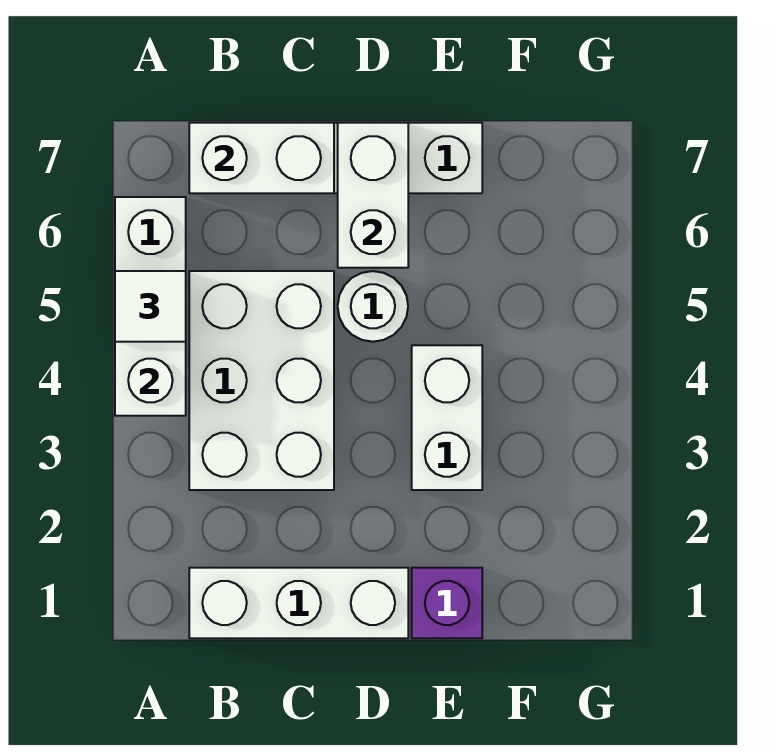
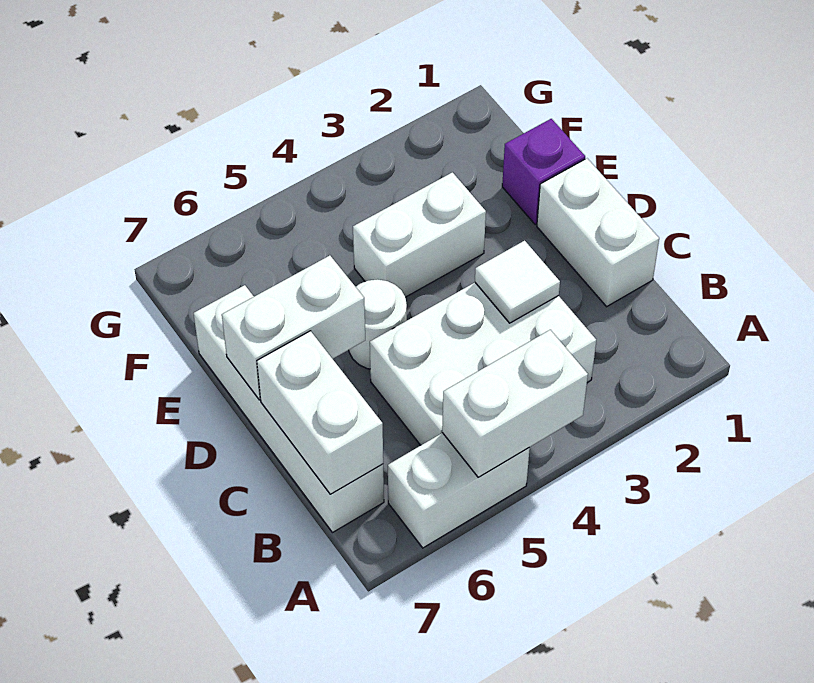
white tile A5 level 3 -> white tile C3 level 2
white brick B1:D1 level 1 -> white brick C1:D1 level 1

